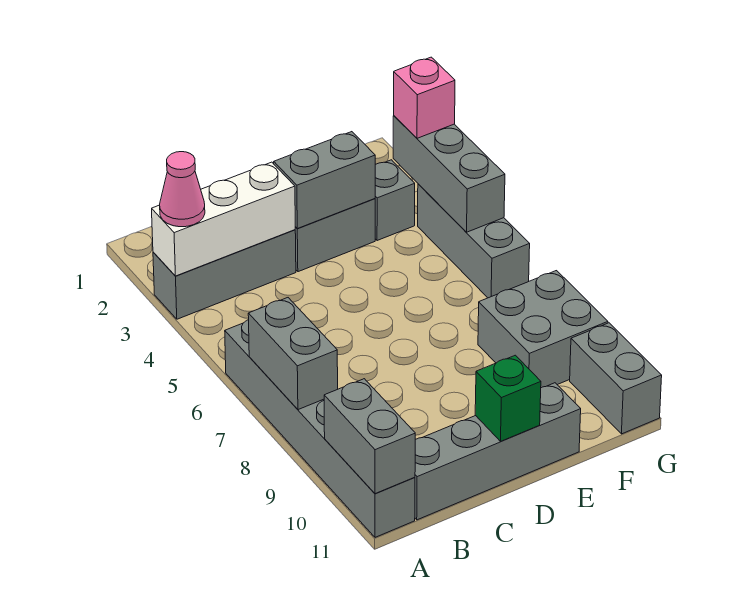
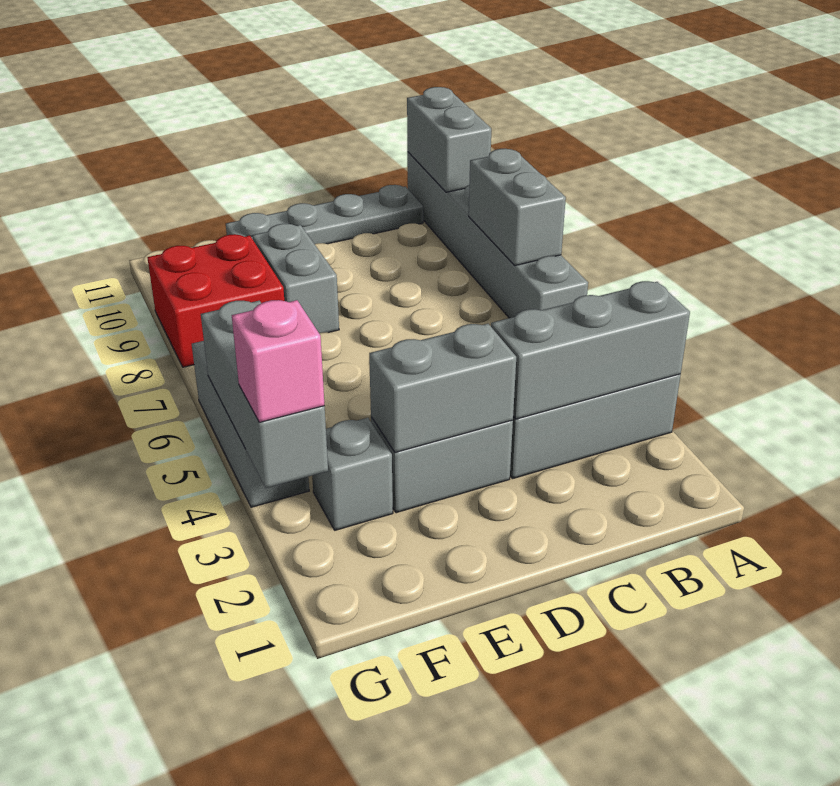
white brick A3:C3 level 2 -> grey brick A3:C3 level 2
pink cone A3 level 3 -> none
grey brick B11:E11 level 1 -> grey plate B11:E11 level 1
green brick D11 level 2 -> none
grey brick F8:G9 level 1 -> red brick F8:G9 level 1
grey brick G10:G11 level 1 -> grey brick E8:E9 level 1

